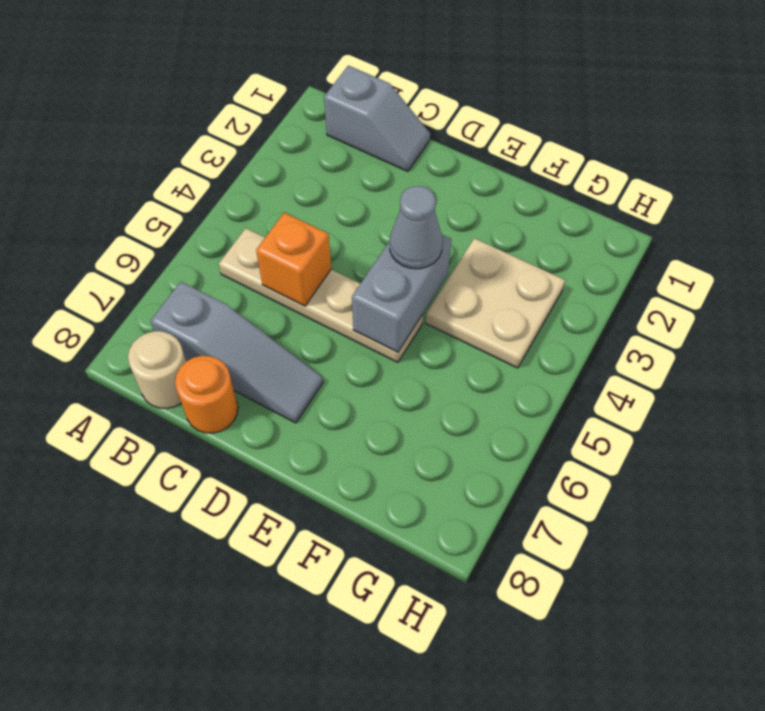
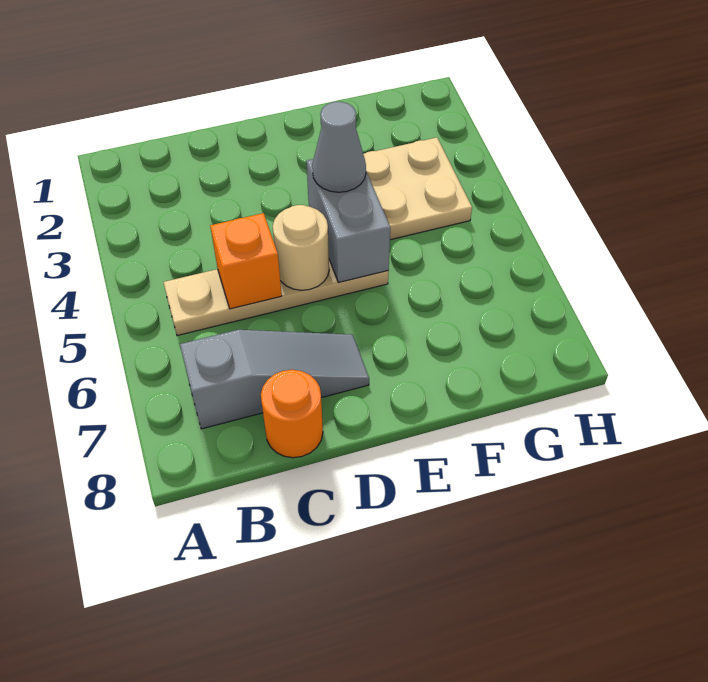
grey slope B1:C1 level 1 top B -> none
tan round brick B8 level 1 -> tan round brick D5 level 2

